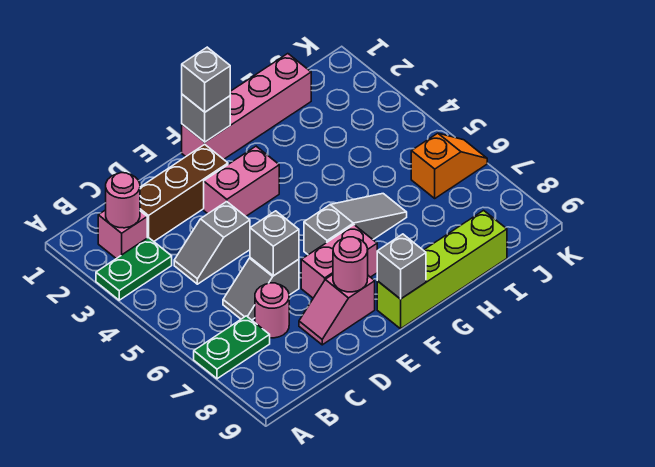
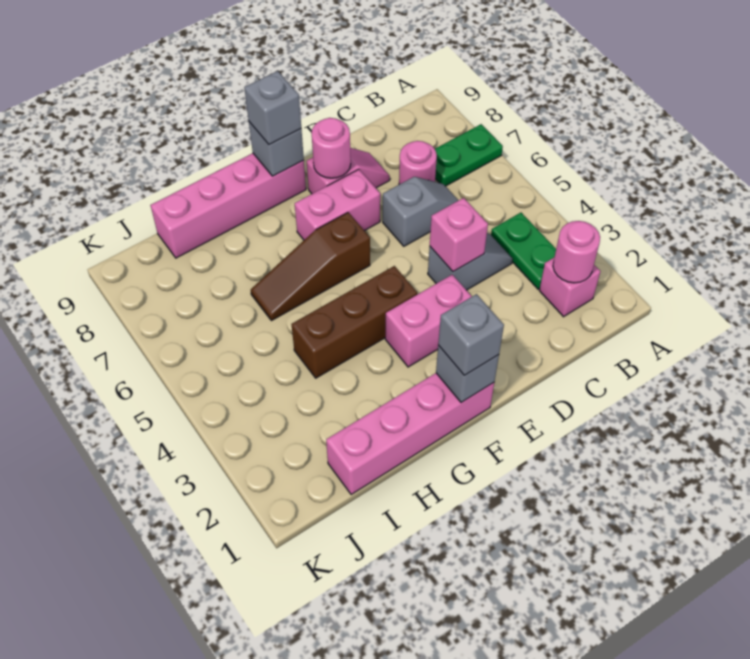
green plate A3:B3 level 1 -> green plate B3:B4 level 1
brown brick C2:E2 level 1 -> brown brick F4:H4 level 1
none -> pink brick D4 level 2
grey brick D6 level 2 -> grey brick F9 level 3
grey slope F6:H6 level 1 top F -> brown slope F6:H6 level 1 top F
lime brick F9:I9 level 1 -> pink brick F9:I9 level 1
orange slope J6:K6 level 1 top J -> none

